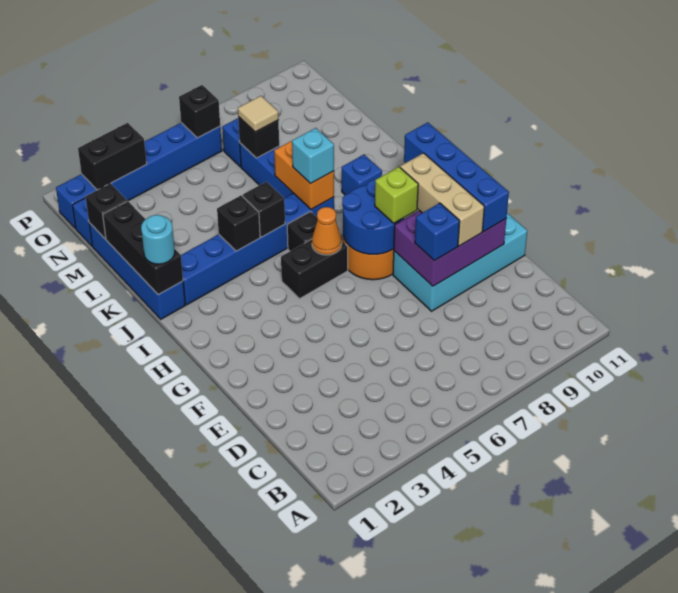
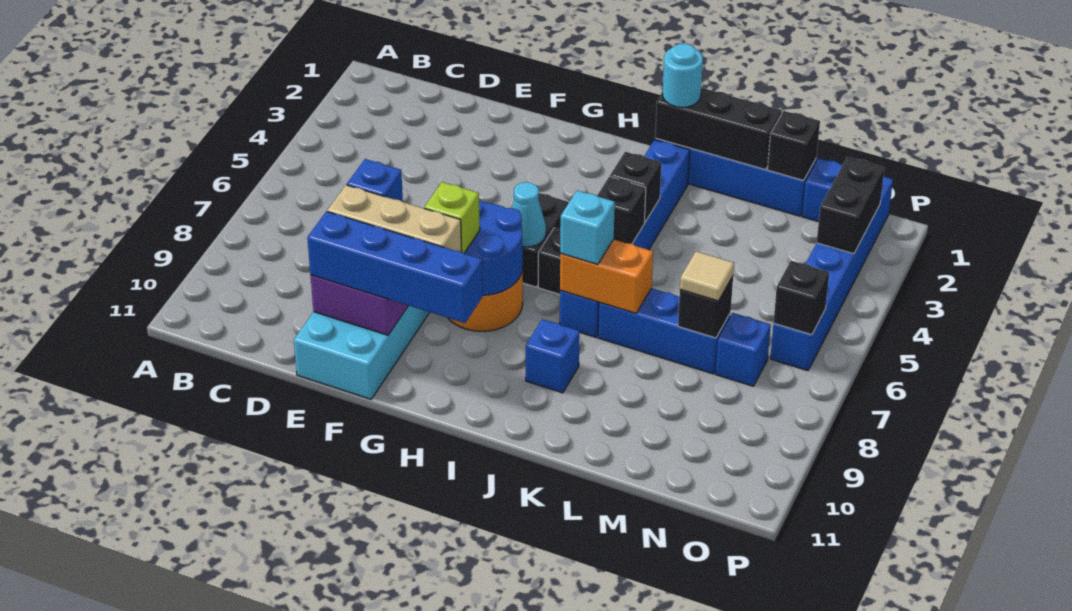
orange cone H6 level 2 -> cyan cone H6 level 2

